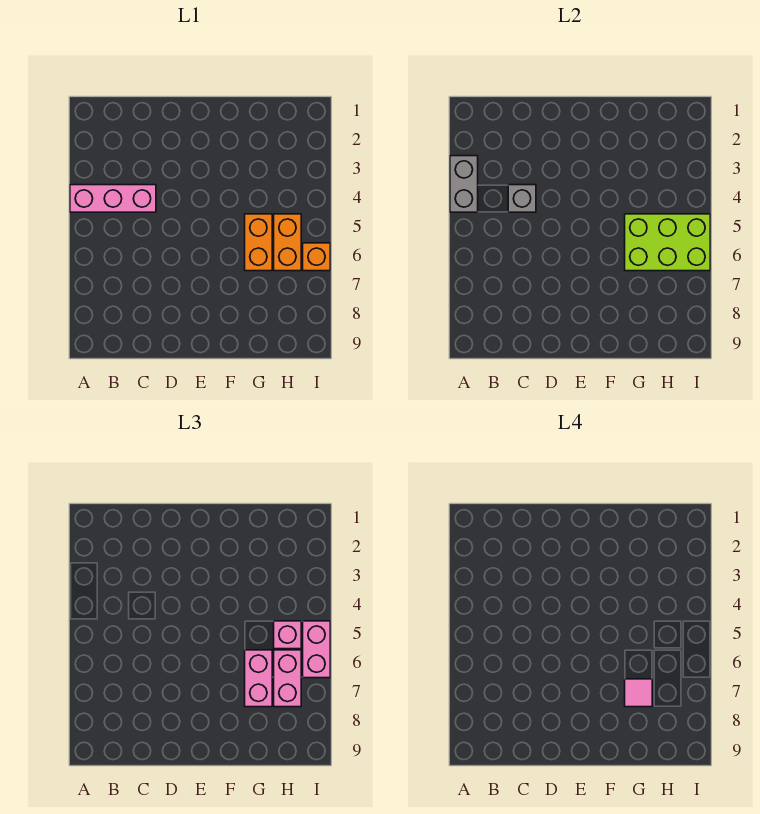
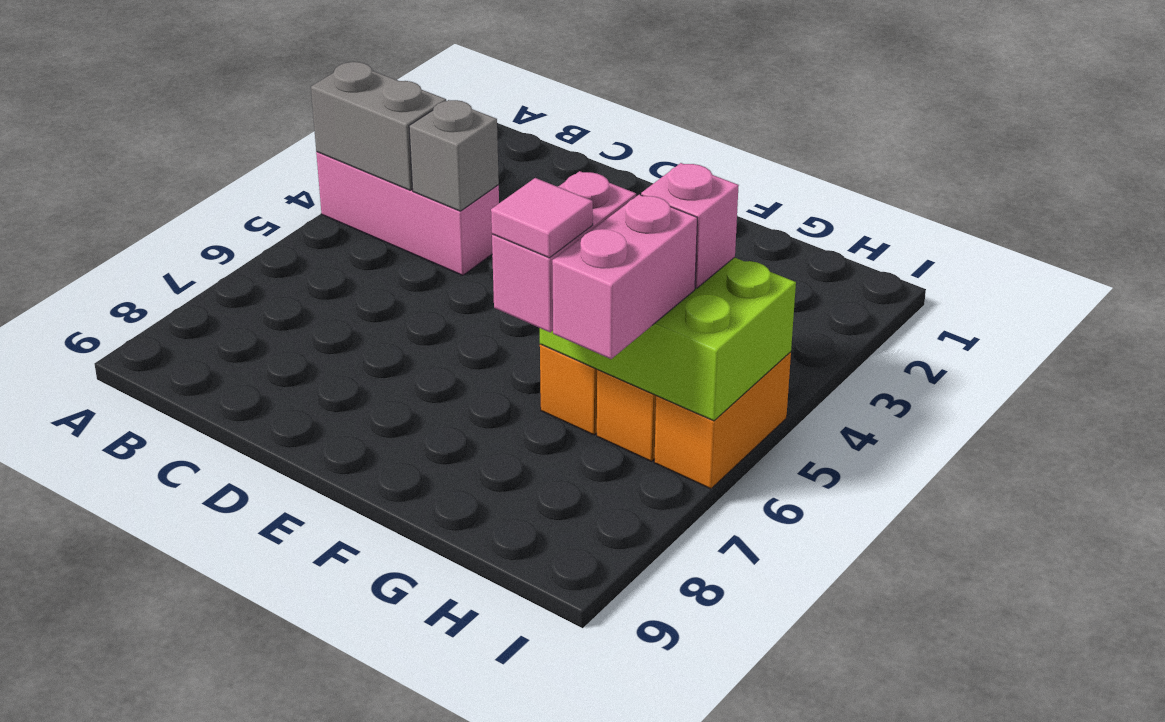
grey brick A3:A4 level 2 -> grey brick A4:B4 level 2
pink brick I5:I6 level 3 -> none
orange brick I6 level 1 -> orange brick I5:I6 level 1

